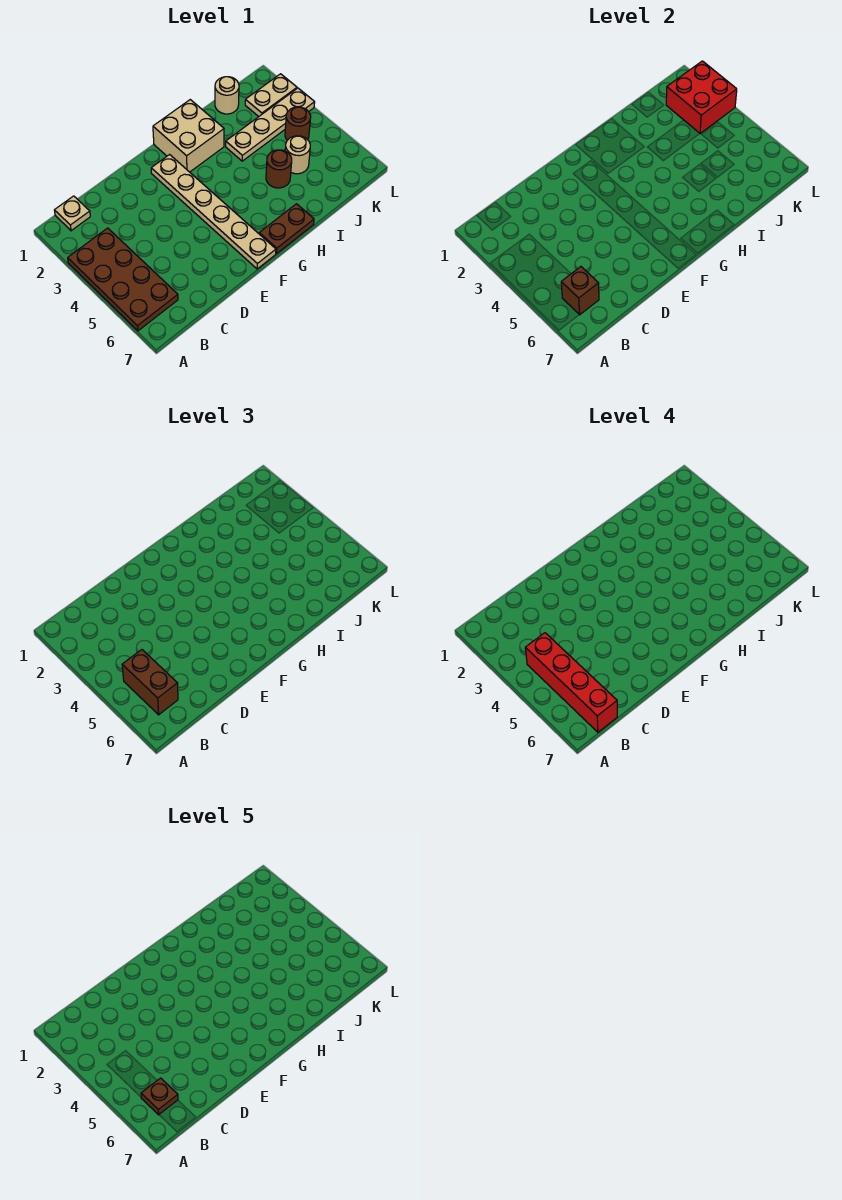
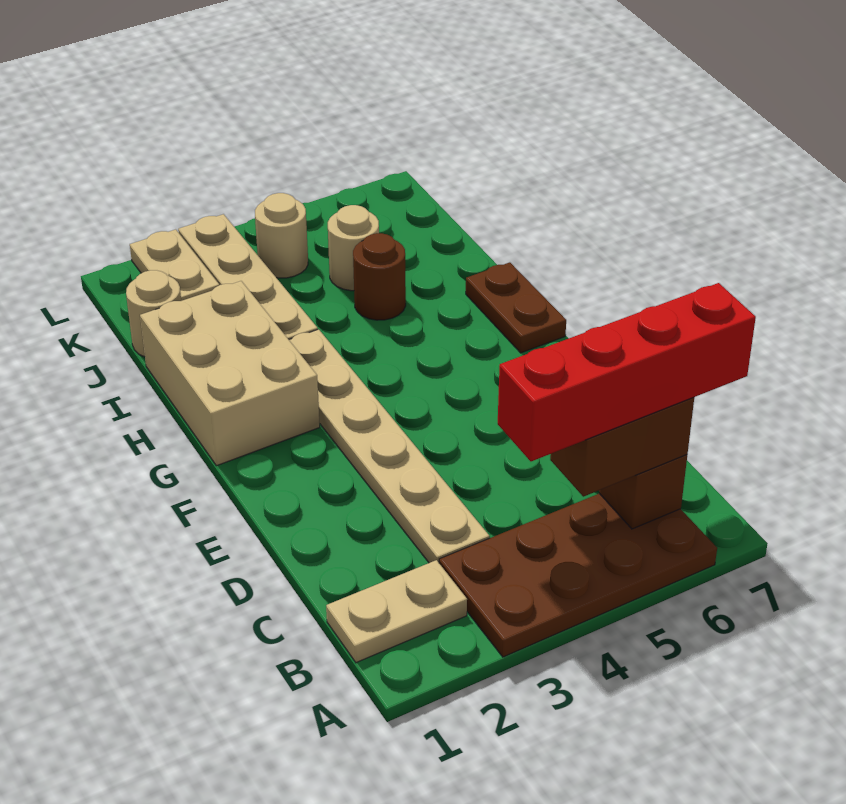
tan plate B1 level 1 -> tan plate B1:B2 level 1
brown plate B6 level 5 -> none
tan plate F2:F7 level 1 -> tan plate C3:H3 level 1
tan brick G1:H2 level 1 -> tan brick G1:I2 level 1
red brick K2:L3 level 2 -> none
brown round brick K4 level 1 -> tan round brick K4 level 1

